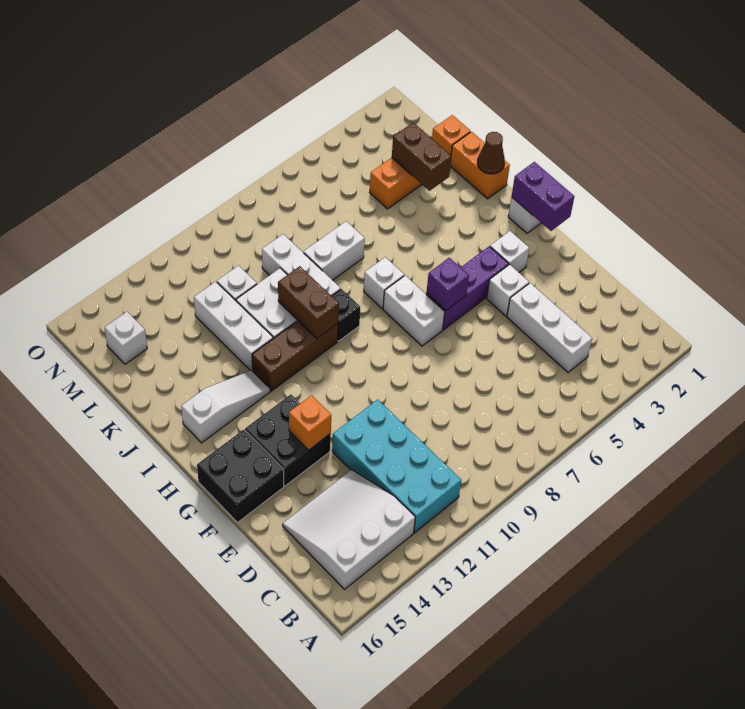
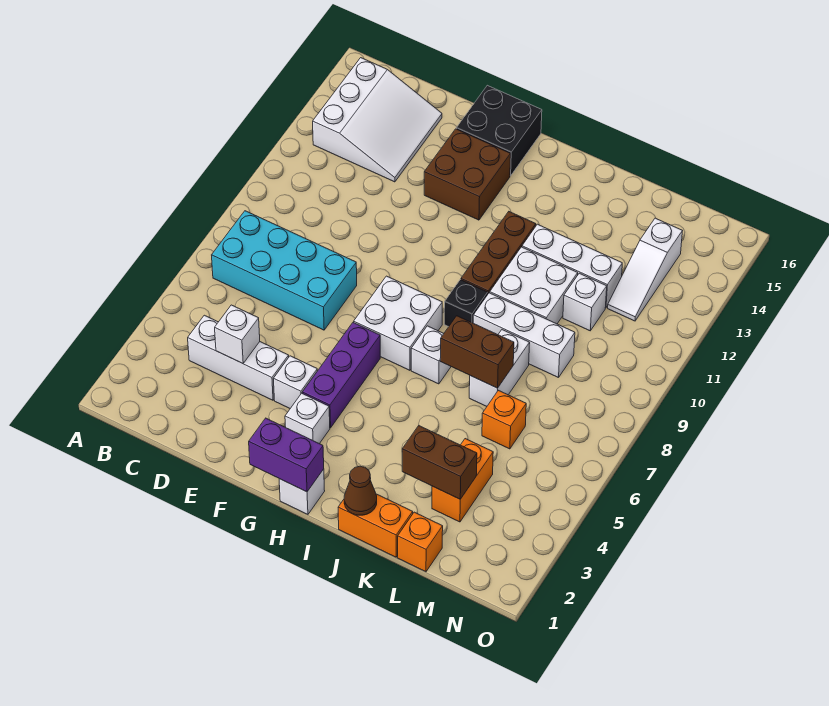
cyan brick B11:E12 level 1 -> cyan brick B7:E8 level 1
black brick F13:G14 level 1 -> brown brick F13:G14 level 1
orange brick F13 level 2 -> orange brick L6 level 1
purple brick G6 level 2 -> none
white brick G7:H7 level 1 -> white brick G7:H8 level 1
brown brick I10:J10 level 2 -> brown brick J7:K7 level 2
white slope I13:I15 level 1 top 15 -> white slope M12:M14 level 1 top 14
white brick M15 level 1 -> white brick D4 level 2

